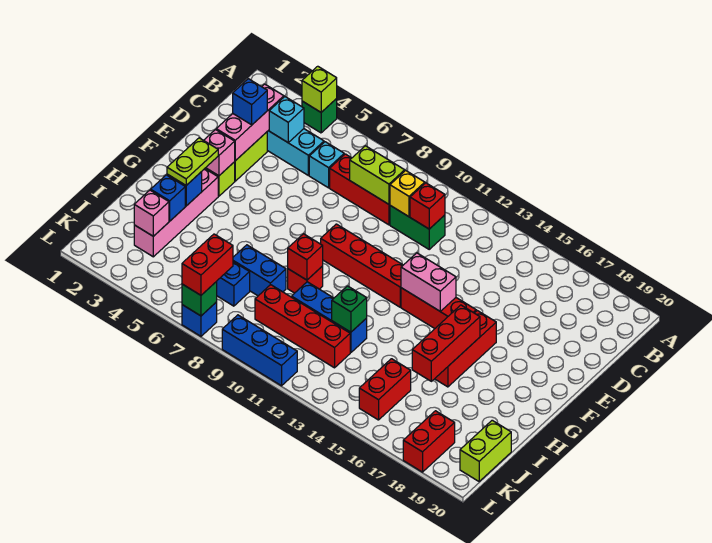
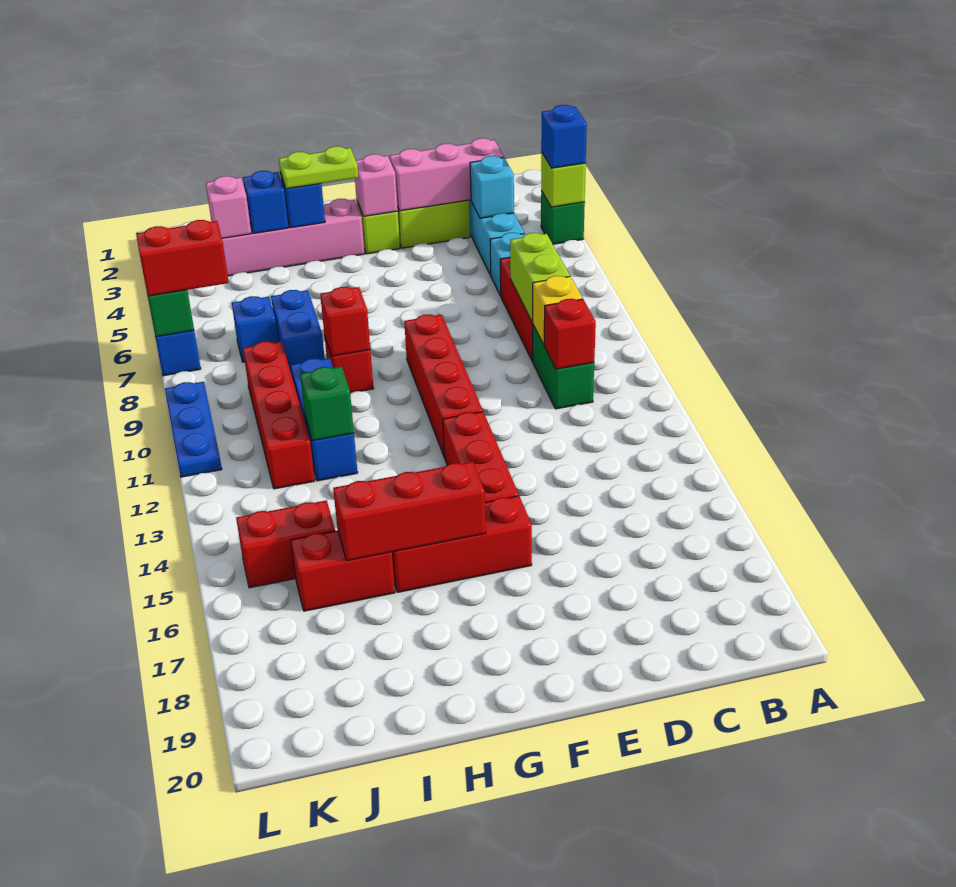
blue brick D3 level 3 -> blue brick A4 level 3
pink brick F13:F14 level 2 -> none
lime brick J20:K20 level 1 -> none
red brick K18:L18 level 1 -> red brick I16:J16 level 1
blue brick L9:L11 level 1 -> blue plate L9:L11 level 1

